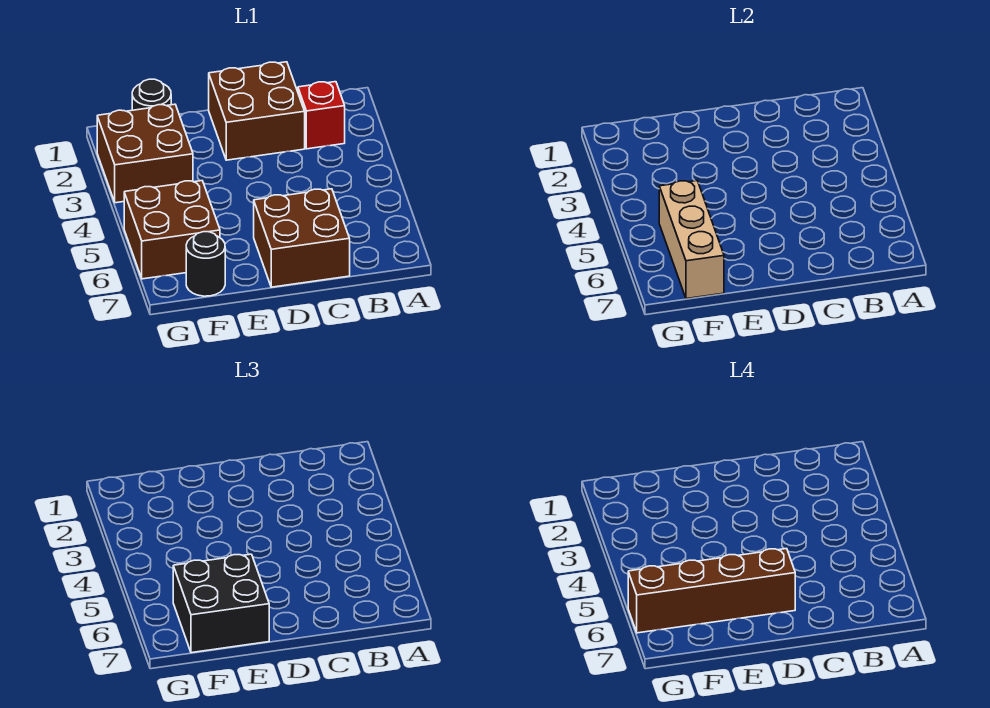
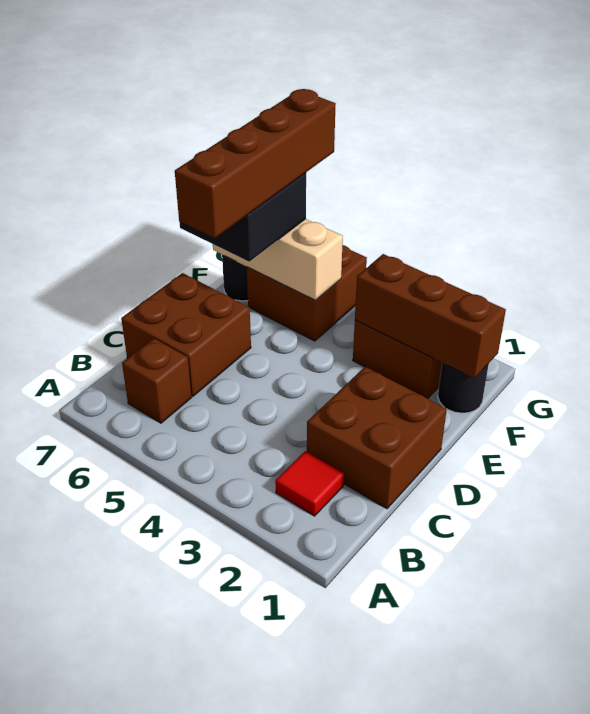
red brick B2 level 1 -> red tile B2 level 1
none -> brown brick B6 level 1
none -> brown brick F1:F3 level 2

